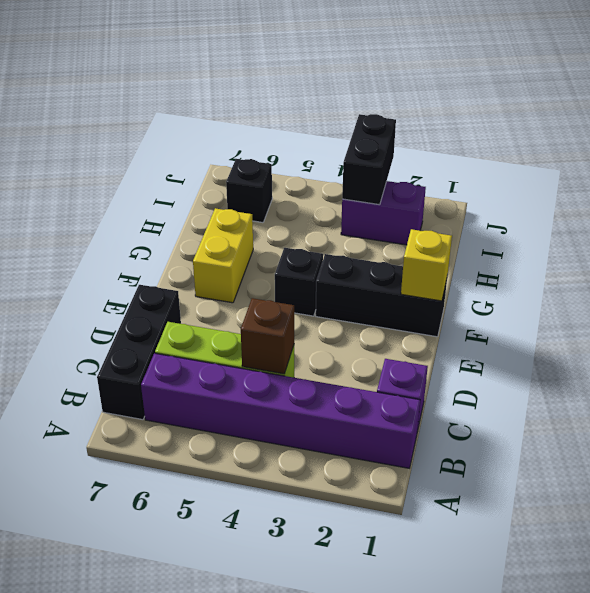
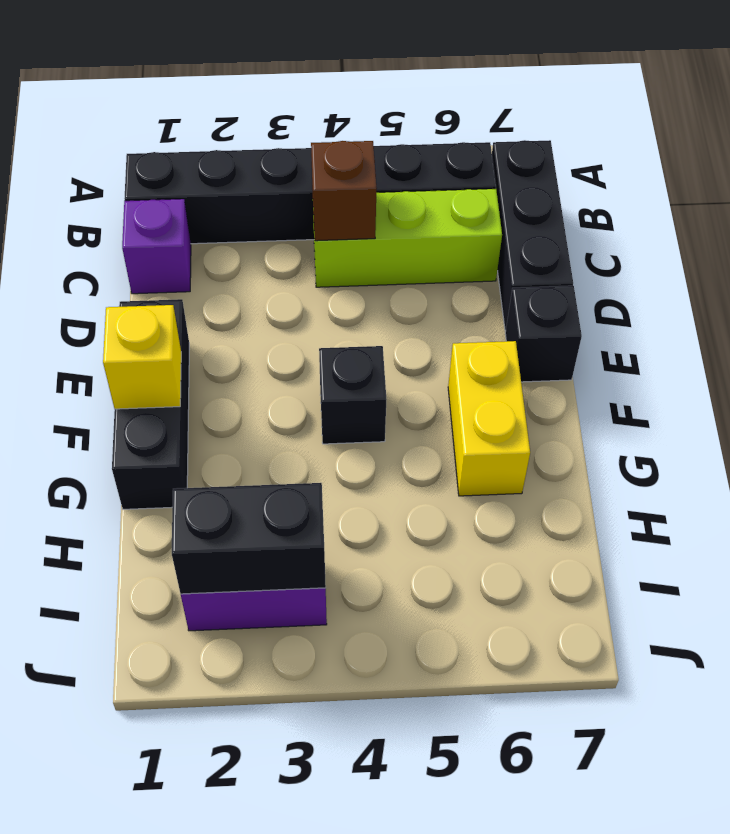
purple brick B1:B6 level 1 -> black brick B1:B6 level 1
black brick F1:F3 level 1 -> black brick E1:G1 level 1
black brick I3:J3 level 2 -> black brick I2:I3 level 2
black brick I6 level 1 -> black brick E7 level 1

